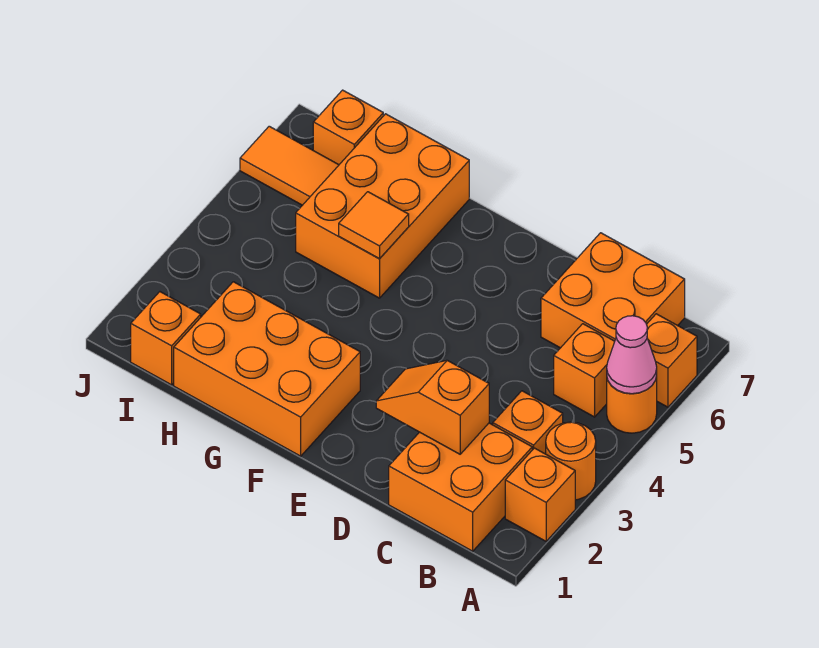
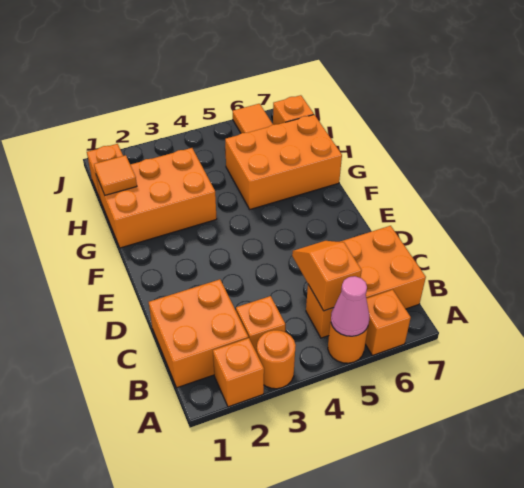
orange slope C2:D2 level 2 top C -> orange slope B5:C5 level 2 top B
orange brick F1:H2 level 1 -> orange brick G1:H3 level 1
orange tile G5 level 2 -> orange tile H1 level 2

